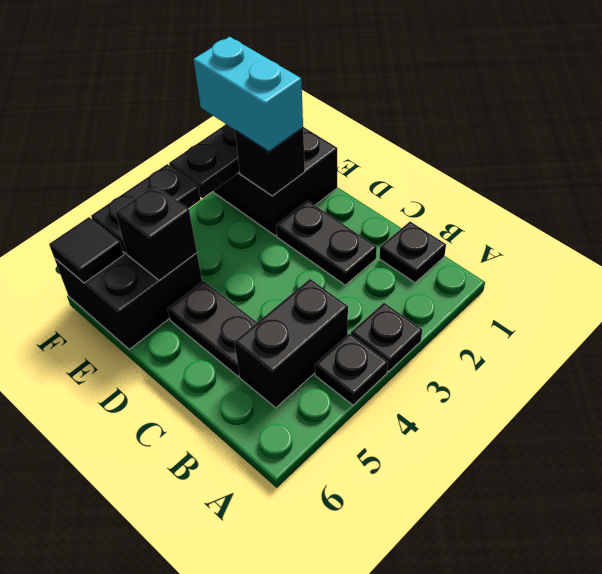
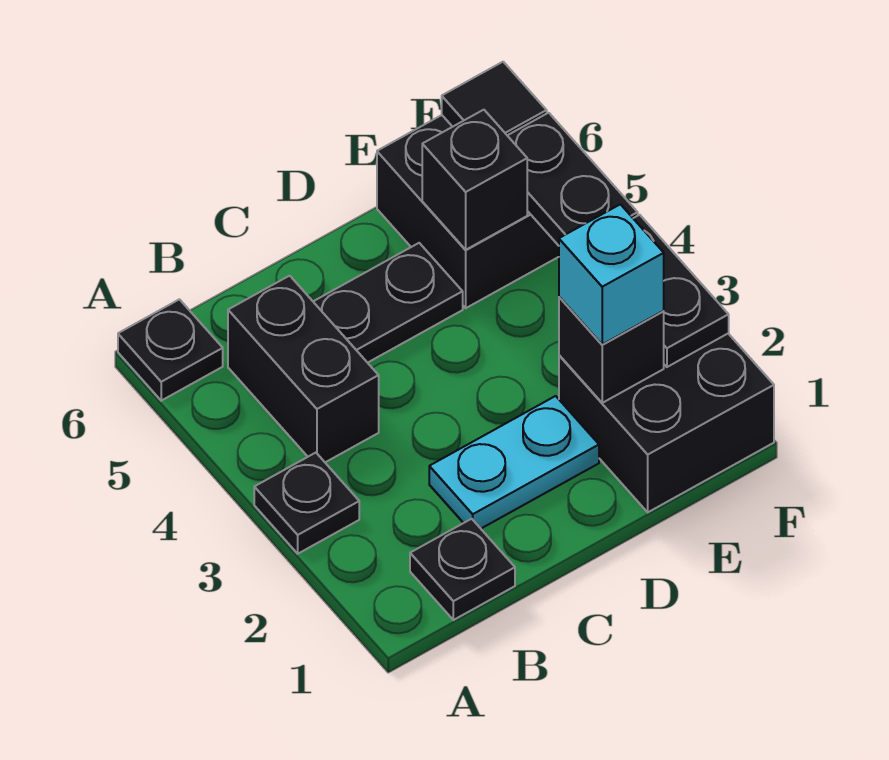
black plate A4 level 1 -> black plate A6 level 1
black plate C2:D2 level 1 -> cyan plate C2:D2 level 1
cyan brick E2:F2 level 3 -> cyan brick E2 level 3

